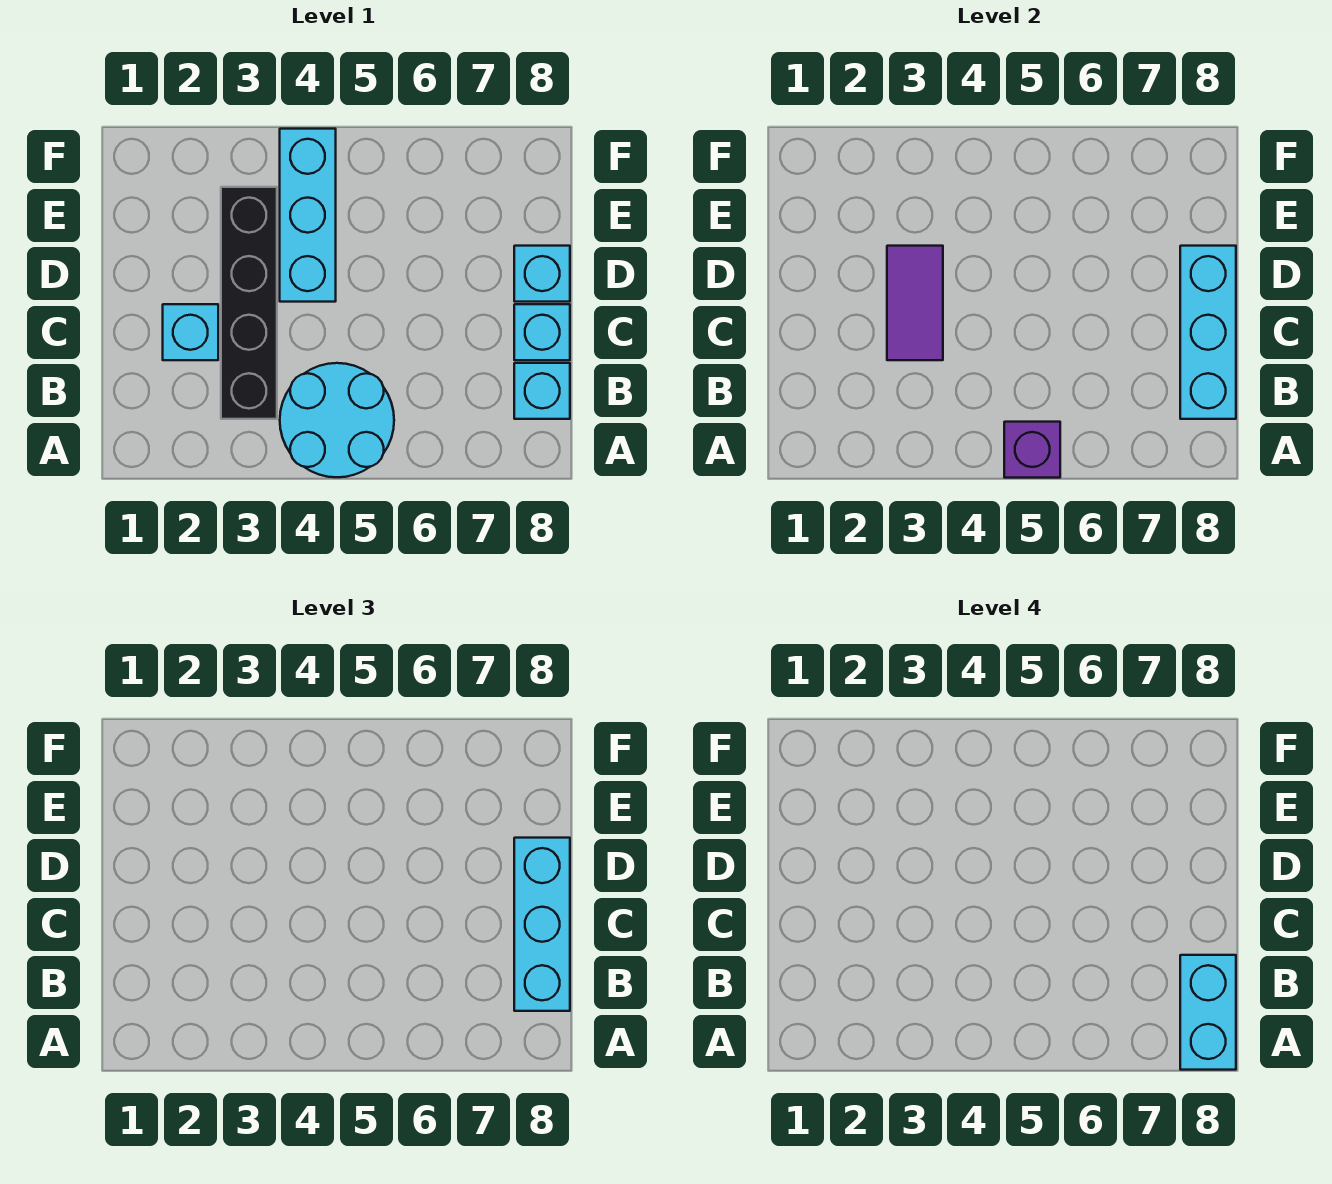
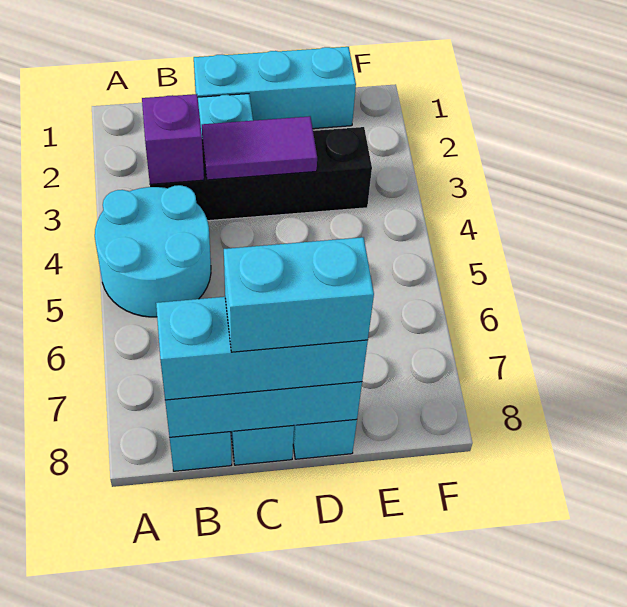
purple brick A5 level 2 -> purple brick B3 level 2
cyan brick A8:B8 level 4 -> cyan brick C8:D8 level 4
cyan brick D4:F4 level 1 -> cyan brick C1:E1 level 1

